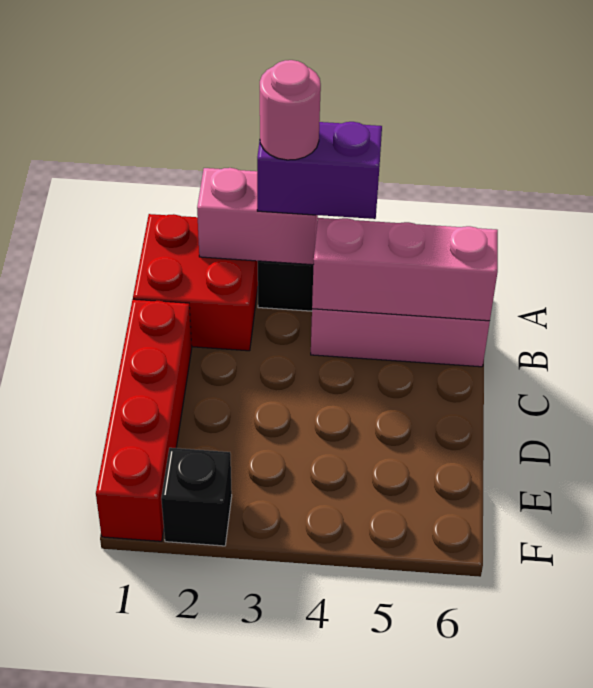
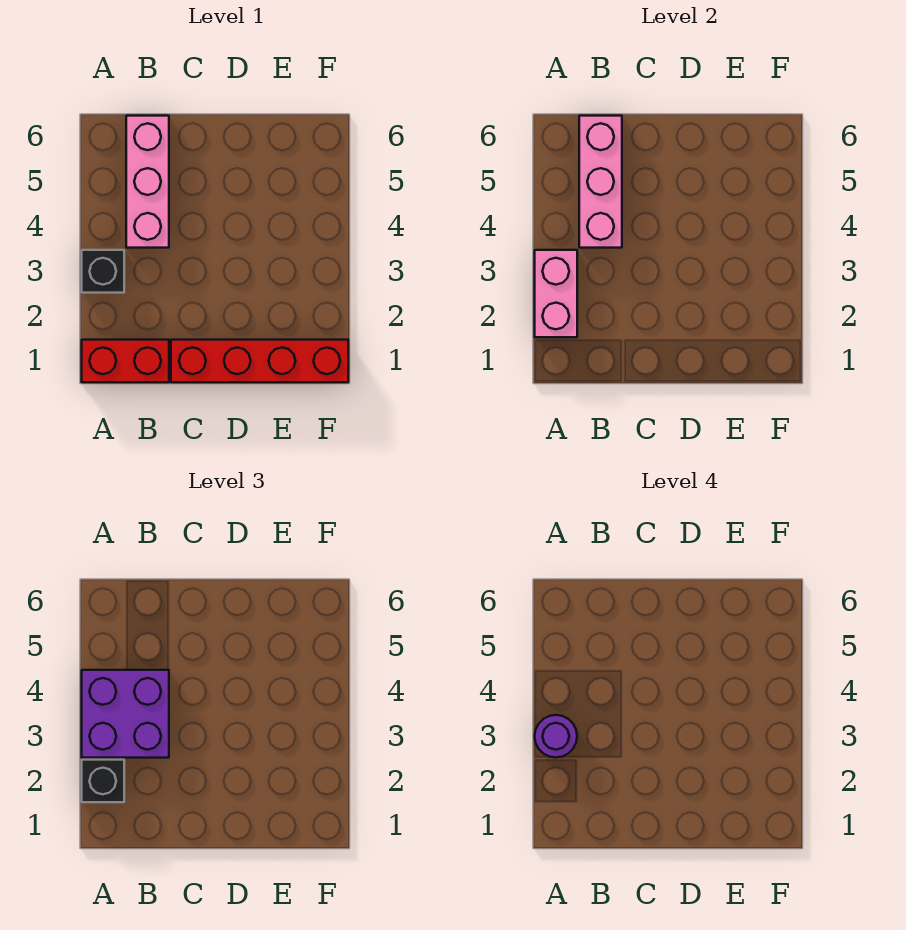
red brick A1:B2 level 1 -> red brick A1:B1 level 1
purple brick A3:A4 level 3 -> purple brick A3:B4 level 3
pink round brick A3 level 4 -> purple round brick A3 level 4
black brick F2 level 1 -> black brick A2 level 3

